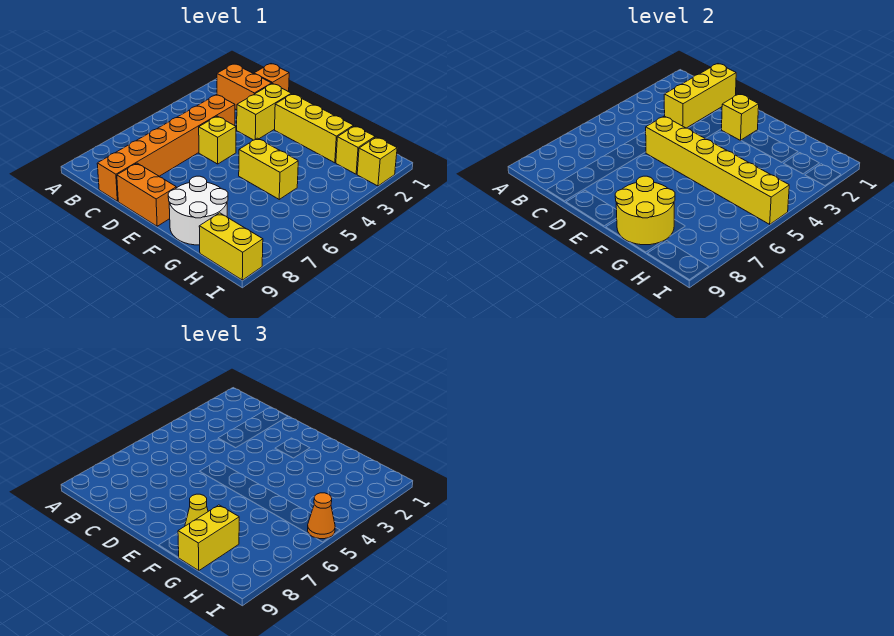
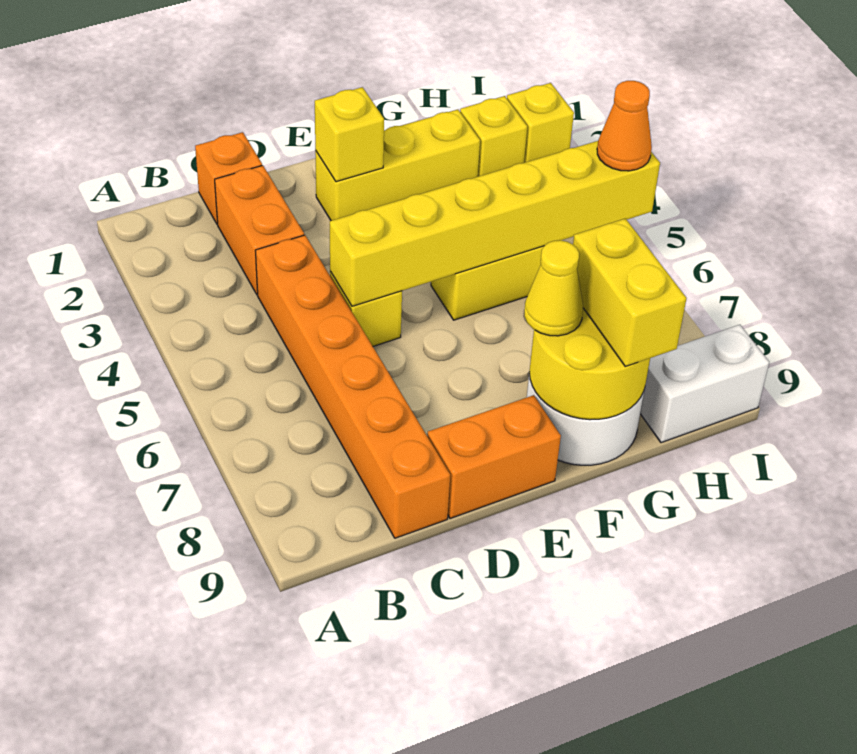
orange brick B2:C2 level 1 -> orange brick C2:C3 level 1
yellow brick C1:C3 level 2 -> none
yellow brick D2:D3 level 1 -> none
yellow brick H9:I9 level 1 -> white brick H9:I9 level 1

